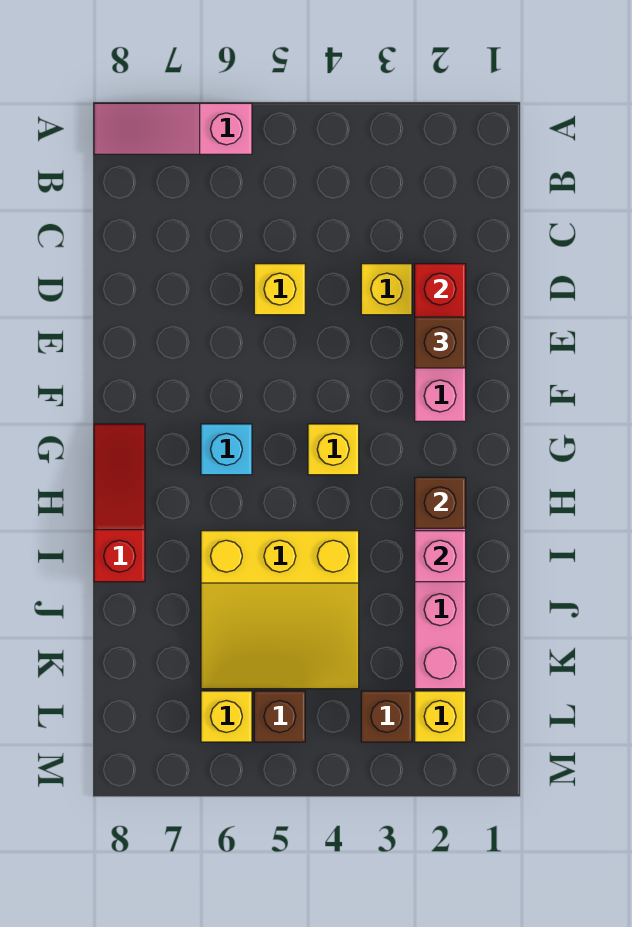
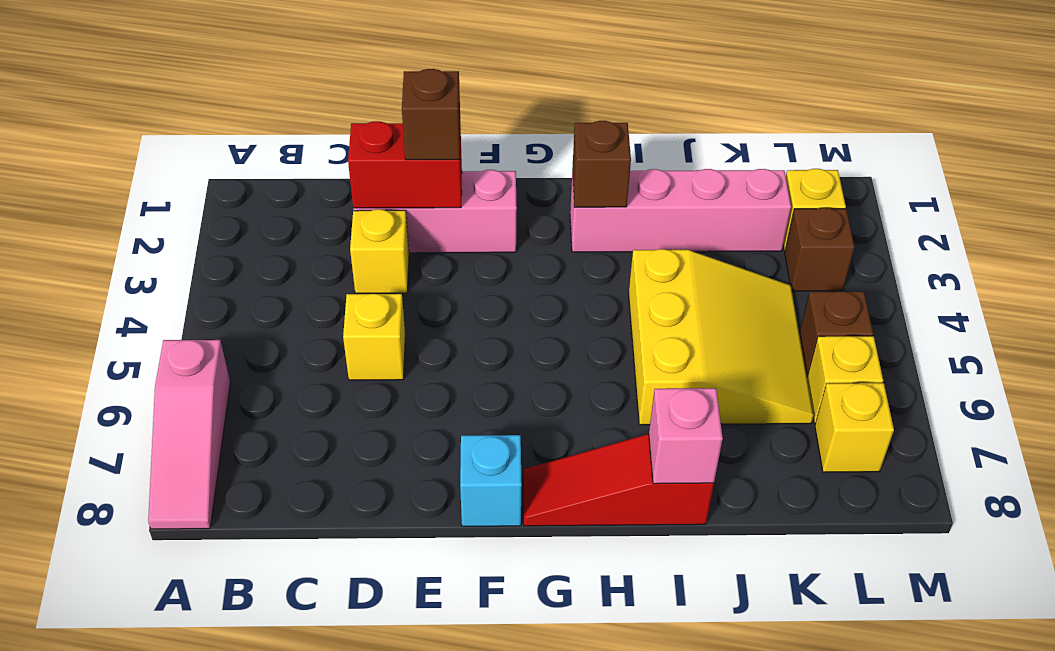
yellow brick G4 level 1 -> yellow brick L7 level 1
cyan brick G6 level 1 -> cyan brick F8 level 1
pink brick I2 level 2 -> pink brick I8 level 2

